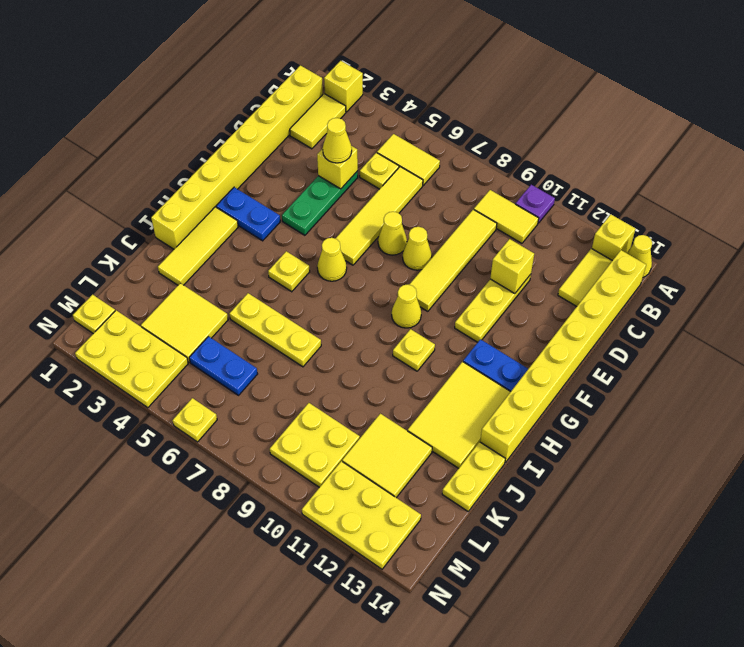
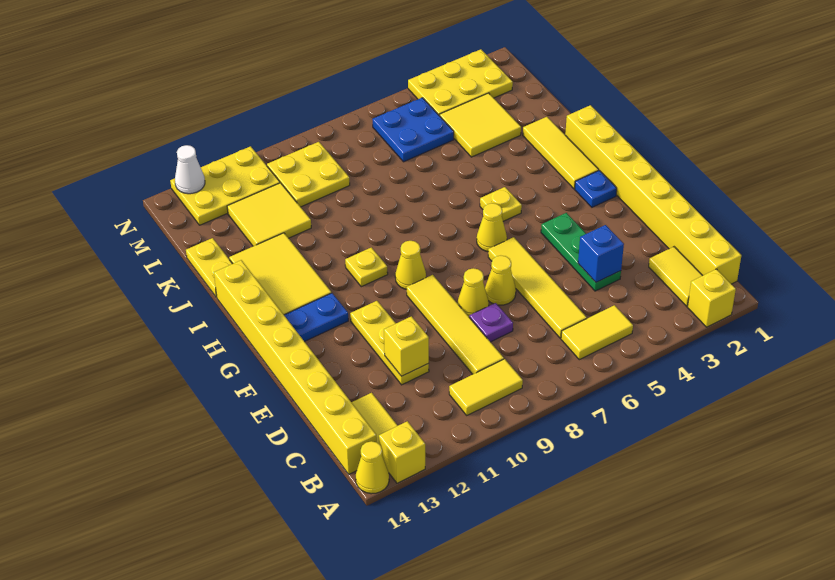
purple plate A10 level 1 -> purple plate D8 level 1
yellow plate C5 level 1 -> none
yellow brick D4 level 2 -> blue brick D4 level 2
yellow cone D4 level 3 -> none
blue plate G2:G3 level 1 -> blue plate G2 level 1
yellow plate J5:J7 level 1 -> none
blue plate L5:L6 level 1 -> blue plate L5:M6 level 1
yellow plate M1 level 1 -> none
yellow plate N6 level 1 -> none
none -> white cone N13 level 2

